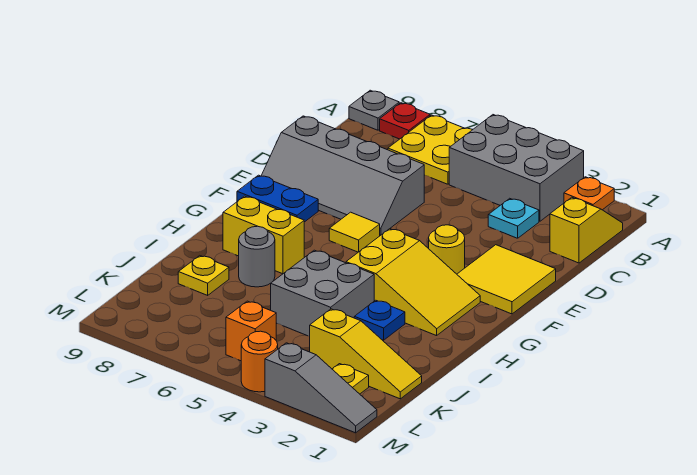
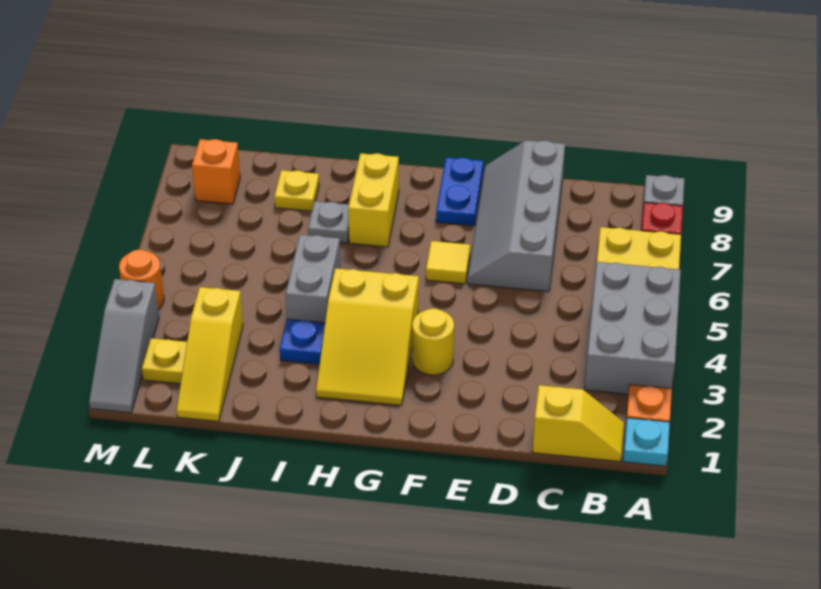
cyan plate C3 level 1 -> cyan plate A1 level 1
yellow tile E1:F2 level 1 -> none
grey brick I4:J5 level 1 -> grey brick I4:I5 level 1
grey round brick I7 level 1 -> grey plate I7 level 1
orange brick L5 level 1 -> orange brick L8 level 1

